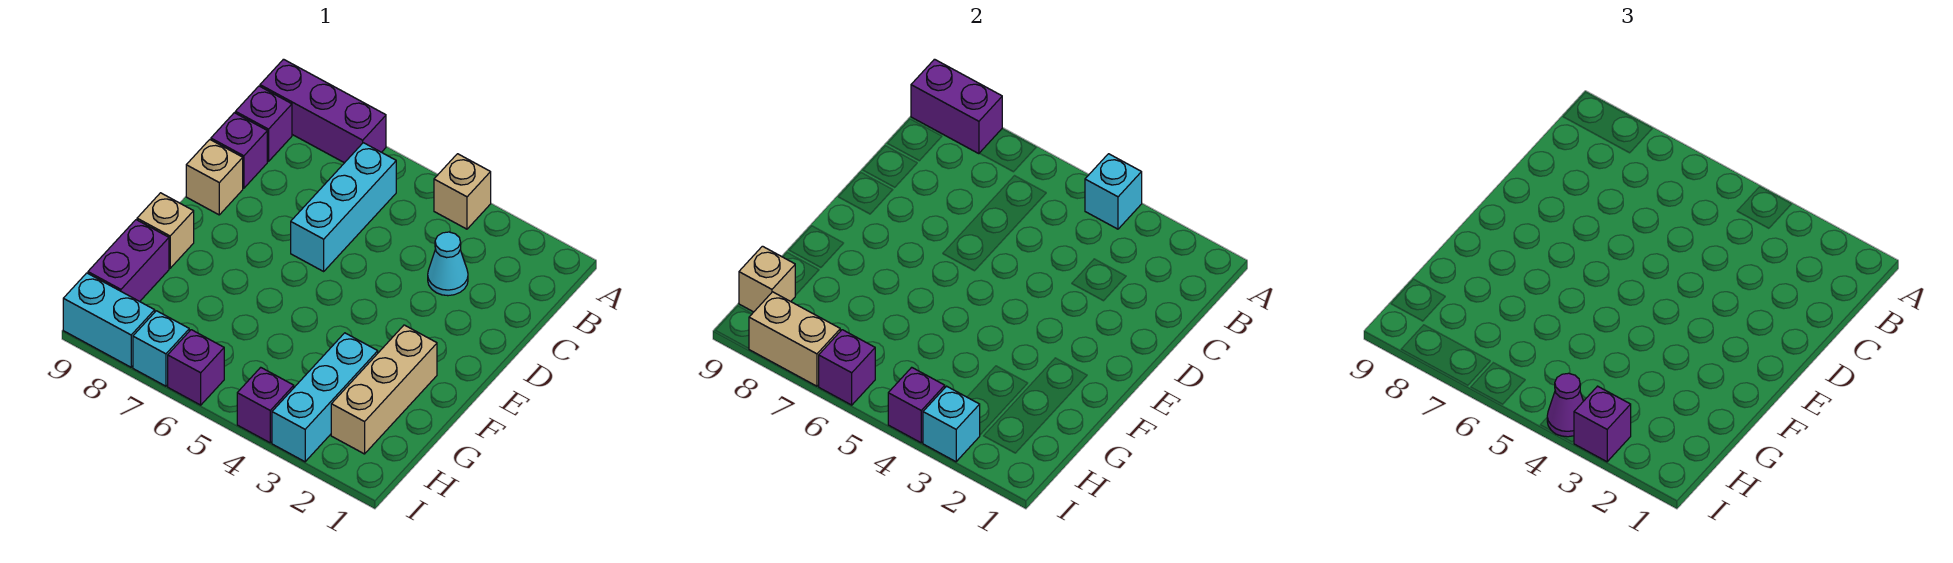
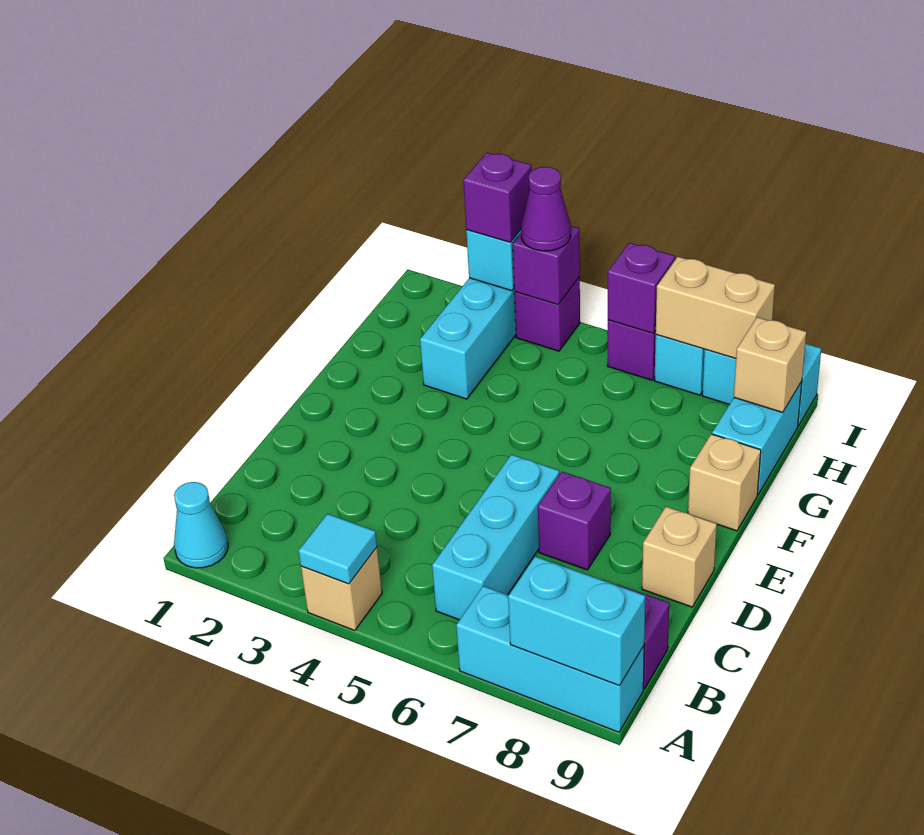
cyan brick A4 level 2 -> cyan tile A4 level 2
purple brick A7:A9 level 1 -> cyan brick A7:A9 level 1
purple brick A8:A9 level 2 -> cyan brick A8:A9 level 2
cyan cone C3 level 1 -> cyan cone A1 level 1
purple brick C9 level 1 -> purple brick D7 level 1
tan brick F2:H2 level 1 -> none
purple brick G9:H9 level 1 -> cyan brick G9:H9 level 1

